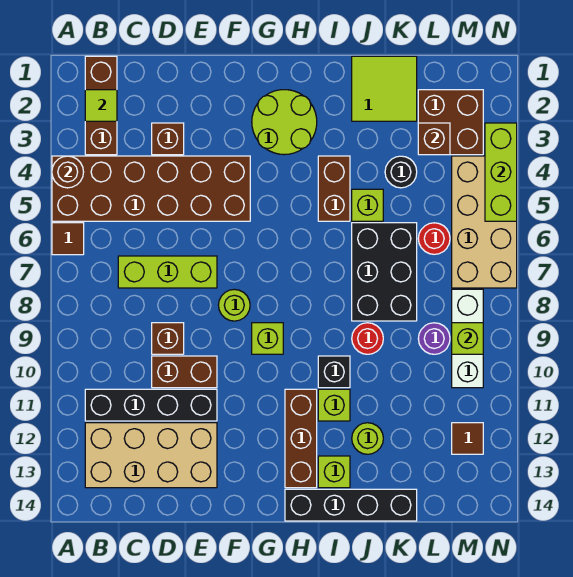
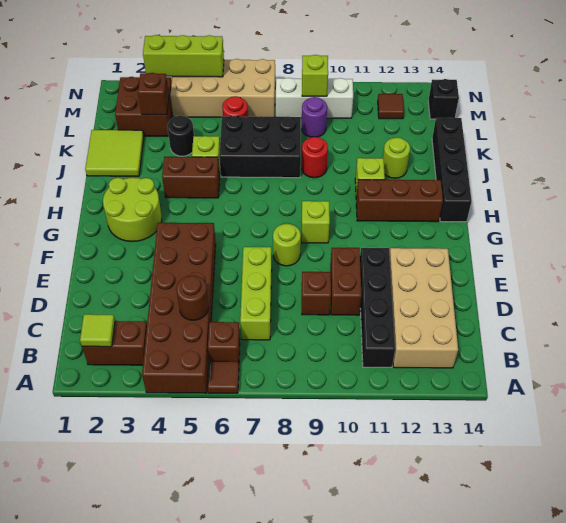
brown round brick A4 level 2 -> brown round brick C5 level 2
brown brick B1:B3 level 1 -> brown brick B2:B3 level 1
brown brick D3 level 1 -> brown brick B6 level 1
black brick I10 level 1 -> black brick M14 level 1
lime brick I13 level 1 -> none

